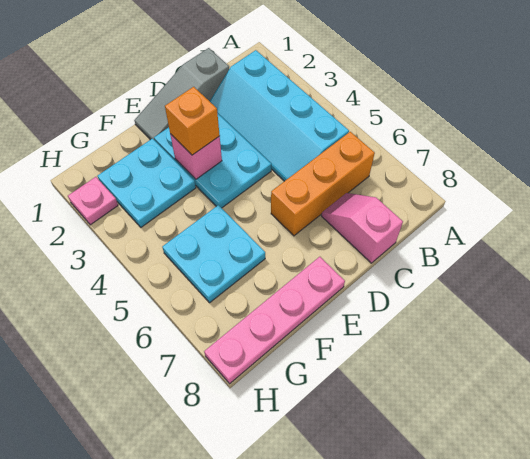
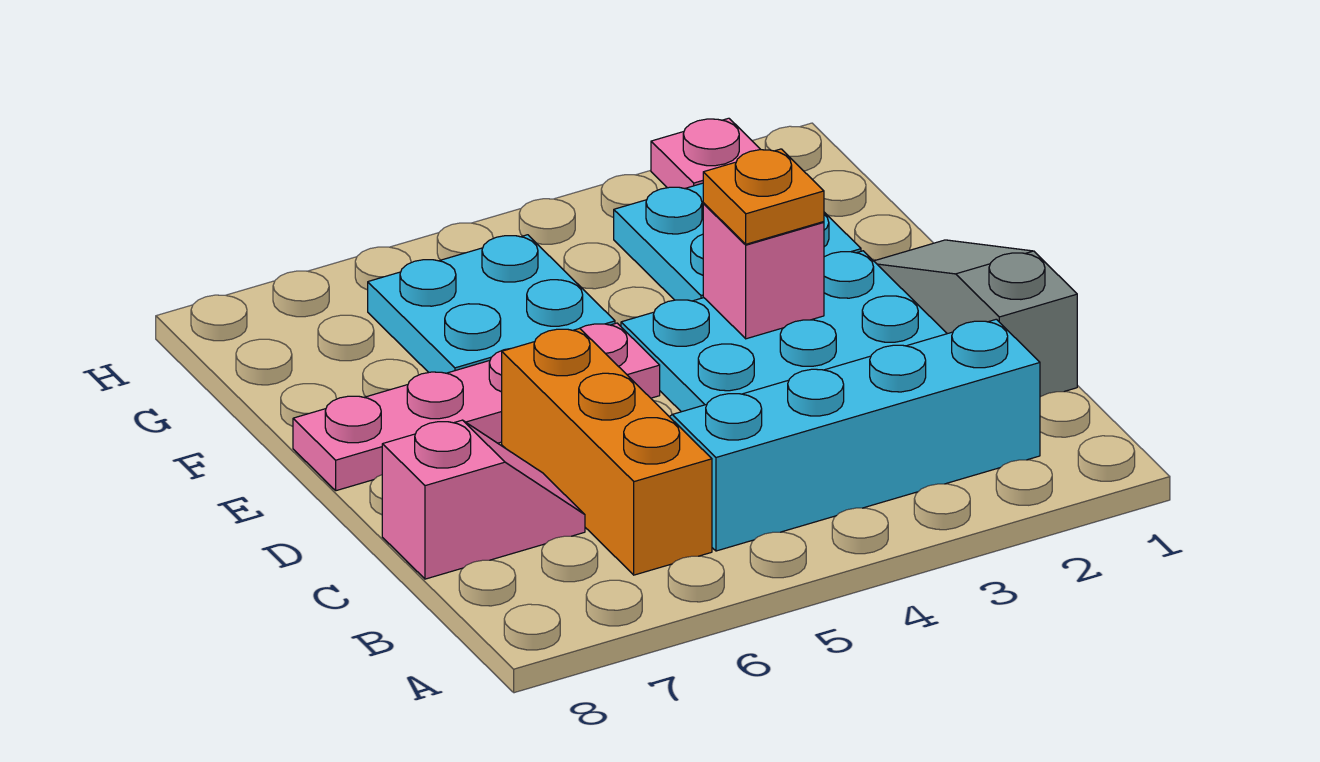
orange brick E3 level 3 -> orange plate E3 level 3
pink plate E8:H8 level 1 -> pink plate E5:E8 level 1

